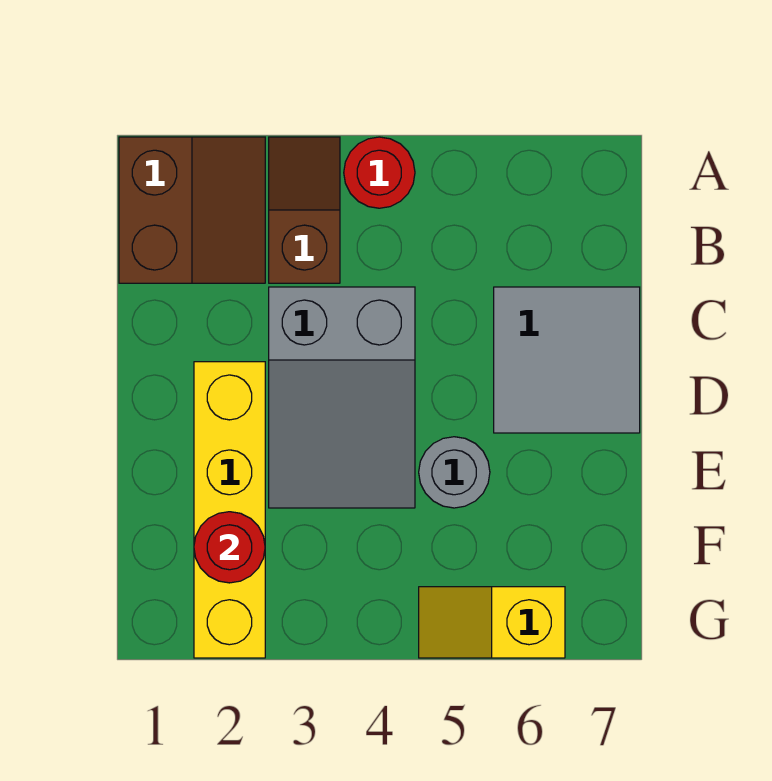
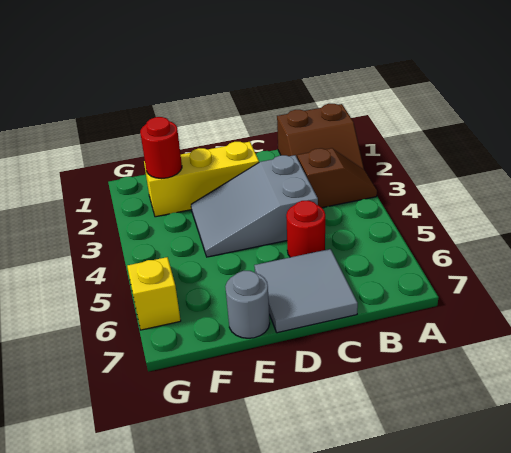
red round brick A4 level 1 -> red round brick C5 level 1
yellow brick D2:G2 level 1 -> yellow brick D2:F2 level 1
grey round brick E5 level 1 -> grey round brick E7 level 1

